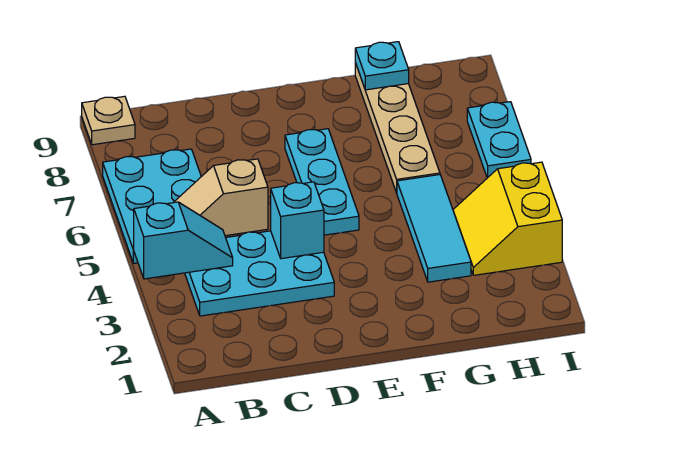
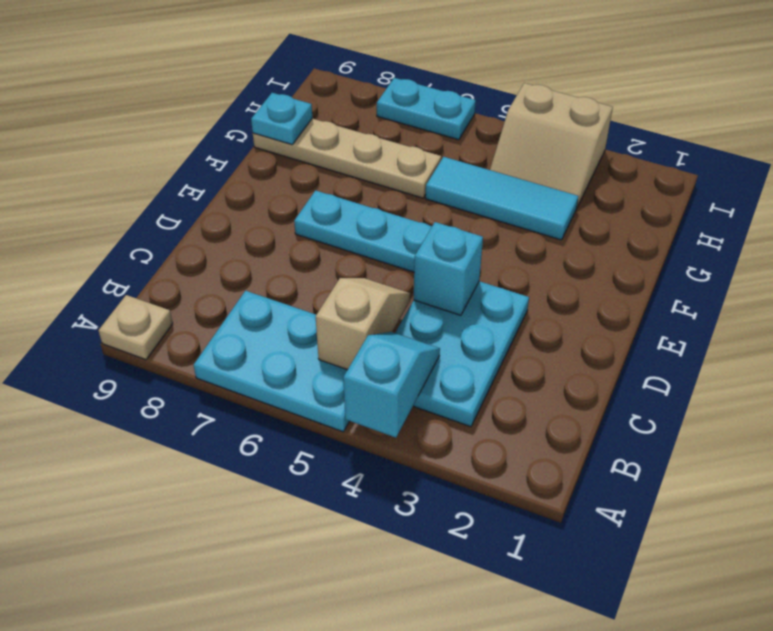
tan slope B5:C5 level 2 top C -> tan slope B5:C5 level 2 top B
yellow slope H3:I4 level 1 top I -> tan slope H3:I4 level 1 top I

